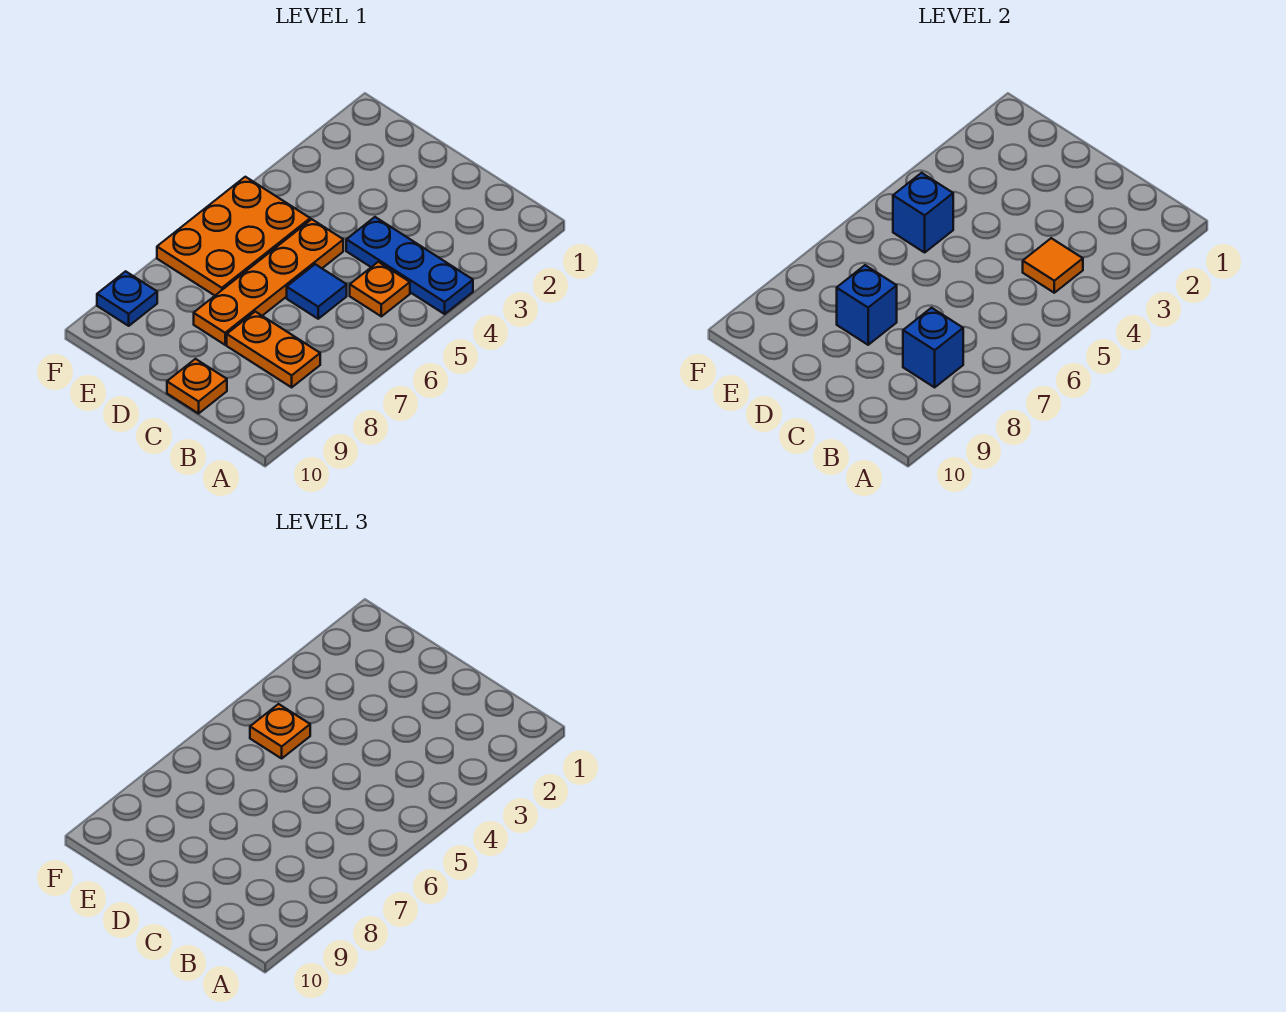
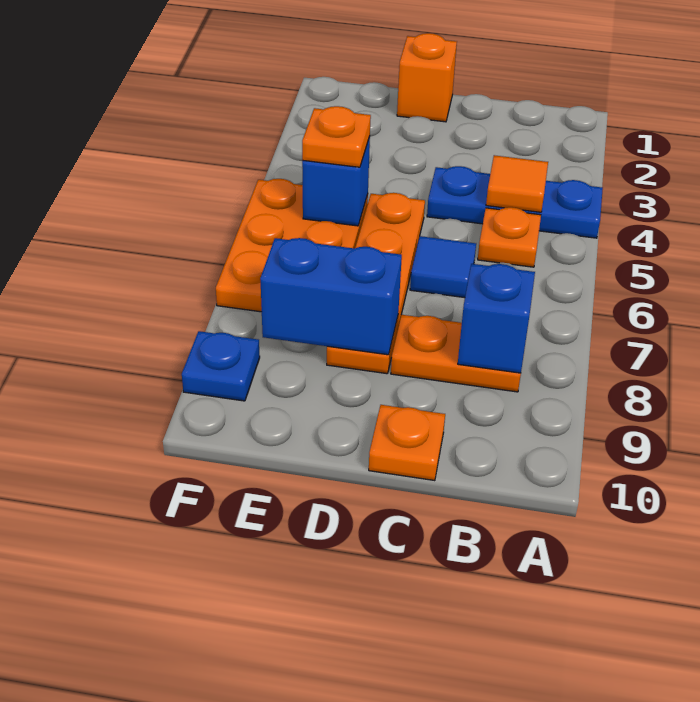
none -> orange brick D1 level 1
blue brick D8 level 2 -> blue brick D8:E8 level 2

